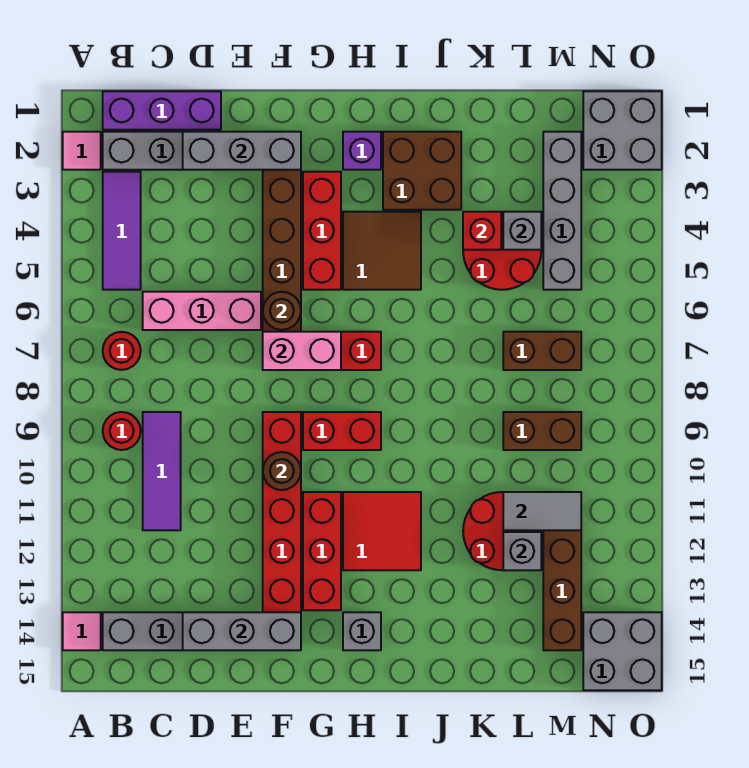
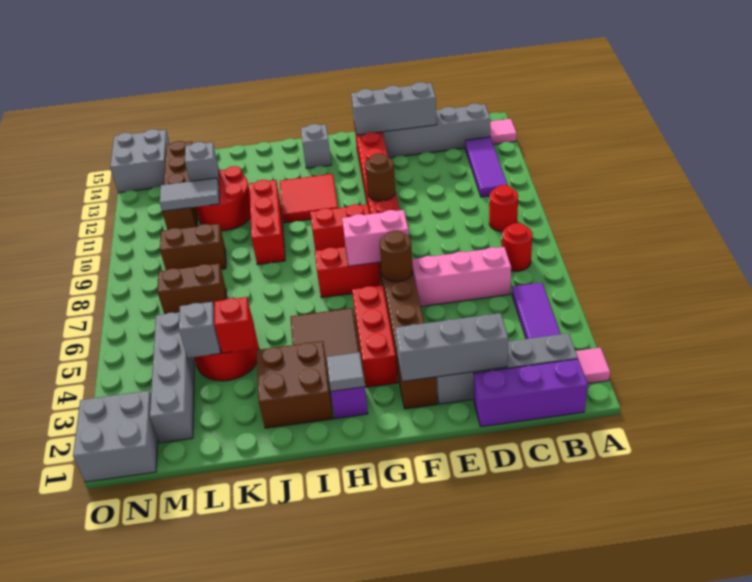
purple tile C9:C11 level 1 -> purple tile B11:B13 level 1
red brick G11:G13 level 1 -> red brick J9:J11 level 1
none -> grey tile H2 level 2

